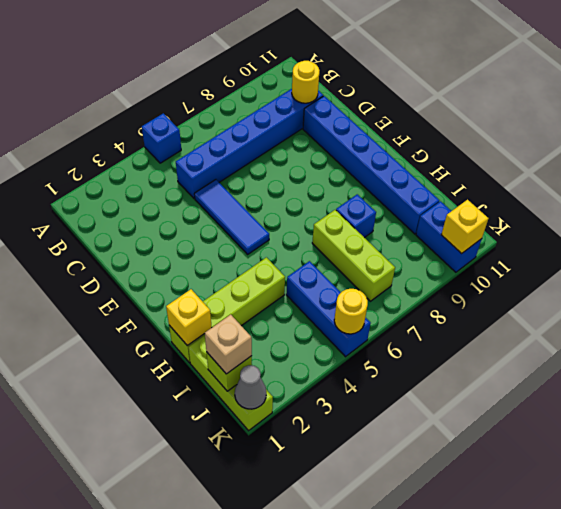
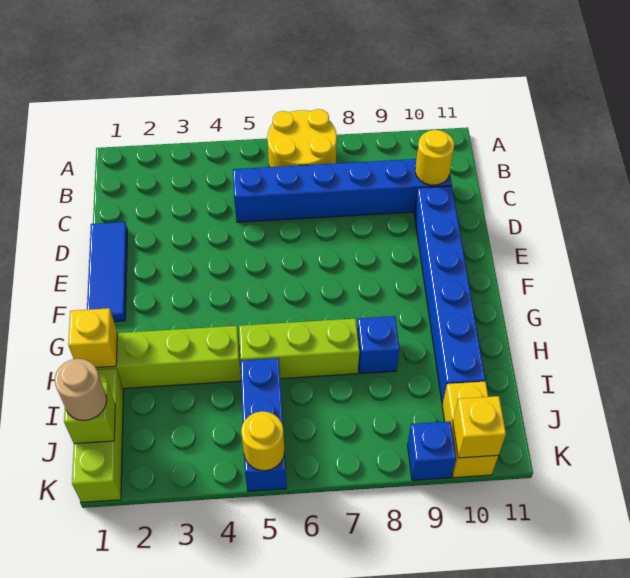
blue brick A5 level 1 -> blue brick K9 level 1
none -> yellow round brick A6:B7 level 1
blue tile D5:F5 level 1 -> blue tile D1:F1 level 1
lime brick H7:J7 level 1 -> lime brick H5:H7 level 1
tan brick J1 level 3 -> tan round brick J1 level 3
blue brick J10:K10 level 1 -> yellow brick J10:K10 level 1
grey cone K1 level 2 -> none

